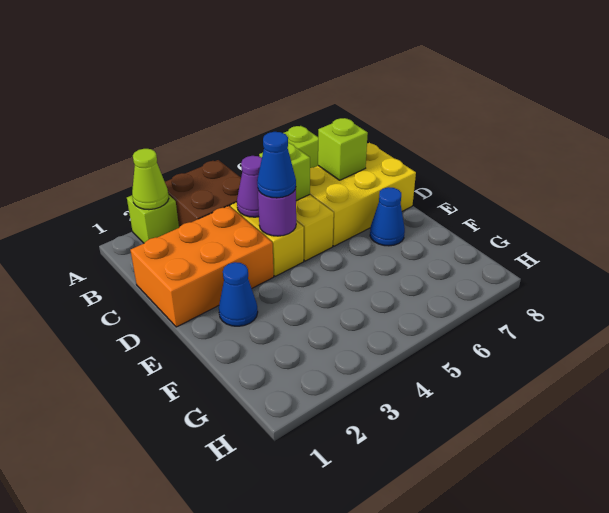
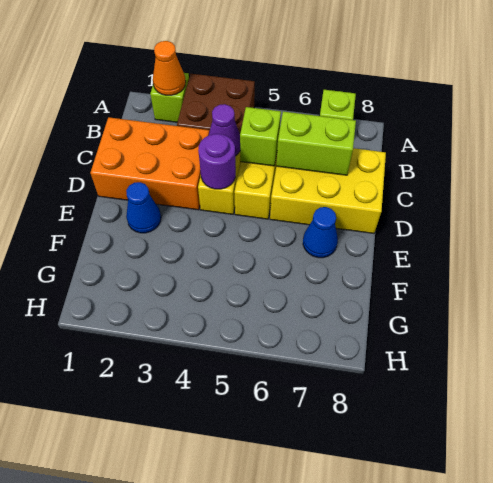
lime cone A2 level 2 -> orange cone A2 level 2
lime brick C7 level 2 -> lime brick C6:C7 level 2
blue cone D4 level 3 -> none

